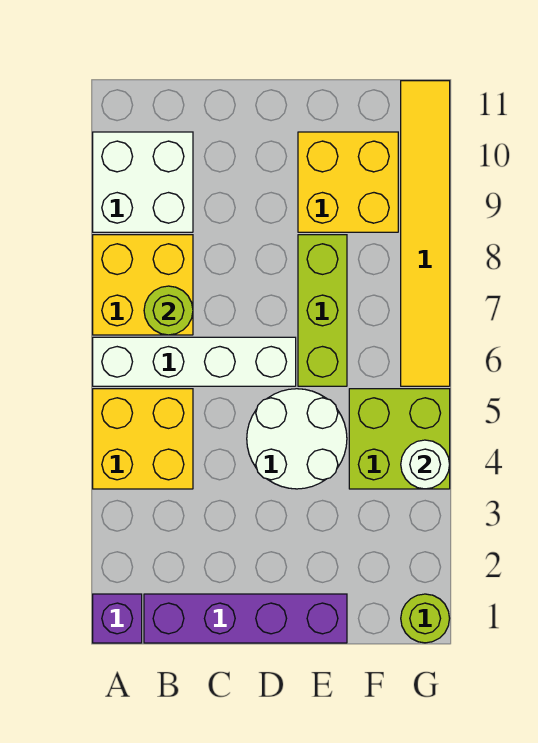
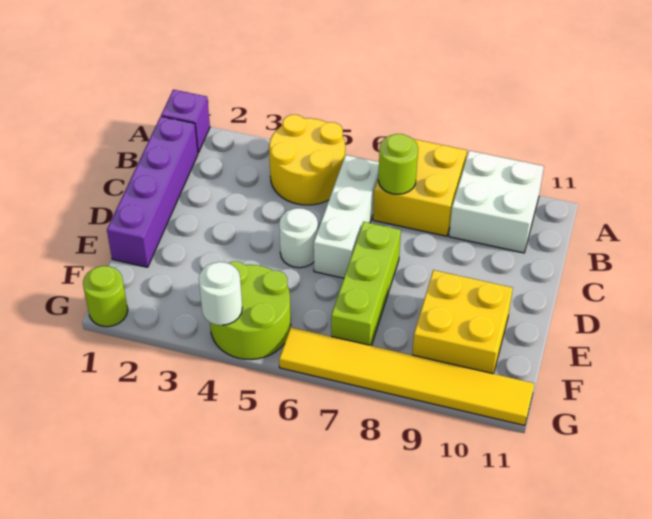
yellow brick A4:B5 level 1 -> yellow round brick A4:B5 level 1
white brick A6:D6 level 1 -> white brick B6:D6 level 1
white round brick D4:E5 level 1 -> white round brick D5 level 1
lime brick E6:E8 level 1 -> lime brick D7:F7 level 1
lime brick F4:G5 level 1 -> lime round brick F4:G5 level 1

